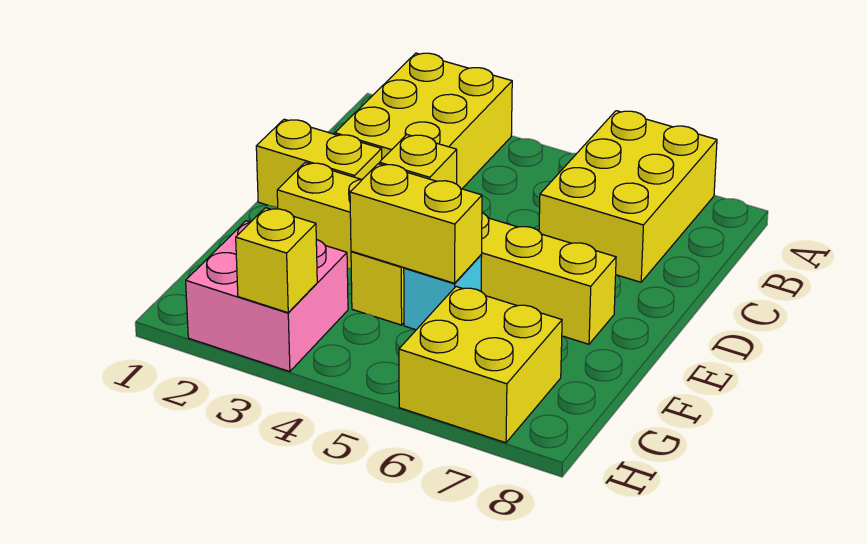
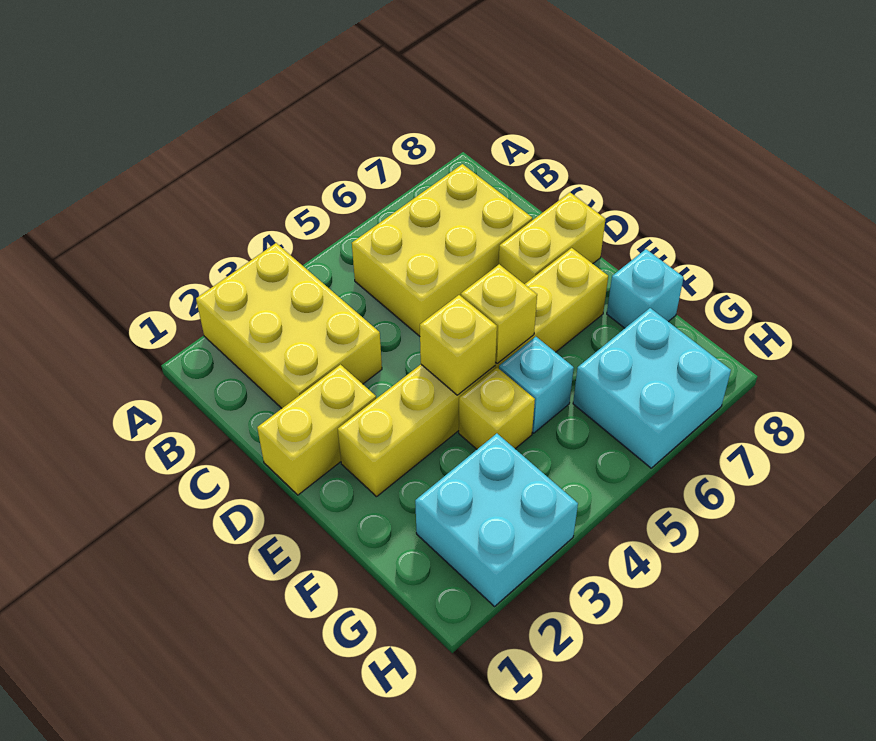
yellow brick A6:C7 level 1 -> yellow brick B5:C7 level 1
yellow brick F4:F5 level 2 -> yellow brick D7:D8 level 1
none -> cyan brick F8 level 1
pink brick G2:H3 level 1 -> cyan brick G2:H3 level 1
yellow brick G6:H7 level 1 -> cyan brick G6:H7 level 1
yellow brick H3 level 2 -> yellow brick E5 level 2

